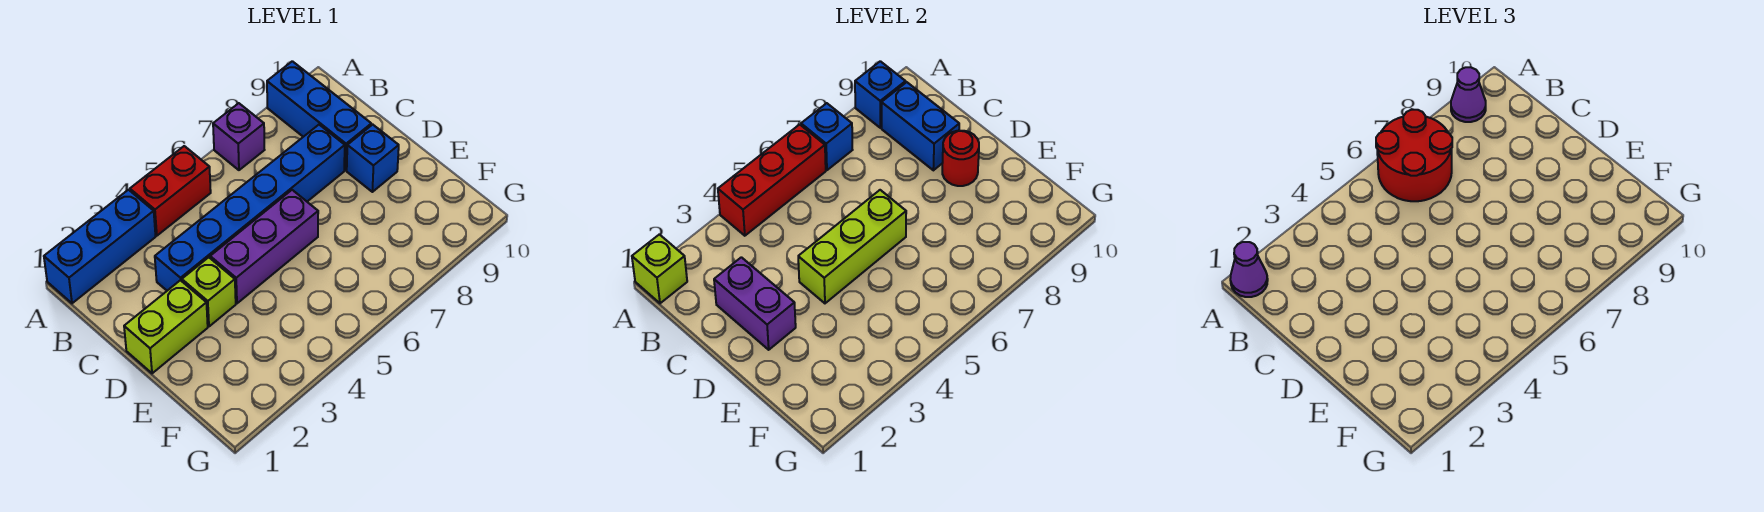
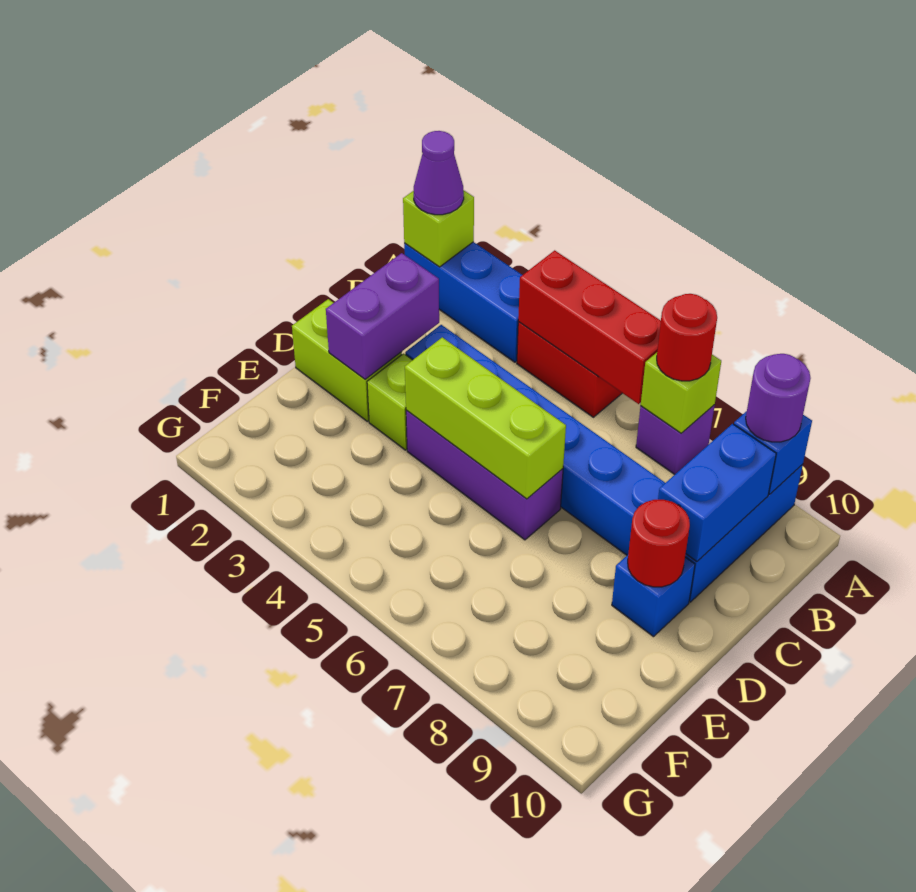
red round brick A6:B7 level 3 -> red round brick A7 level 3
blue brick A7 level 2 -> lime brick A7 level 2
purple cone A9 level 3 -> purple round brick A9 level 3

